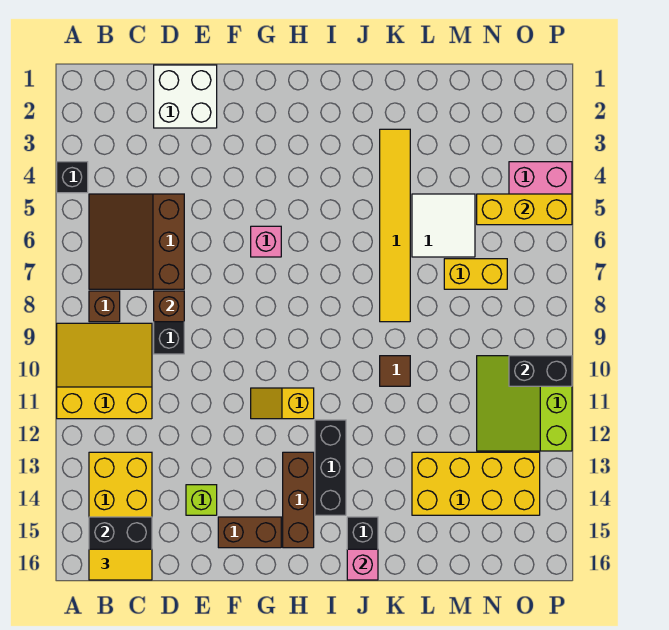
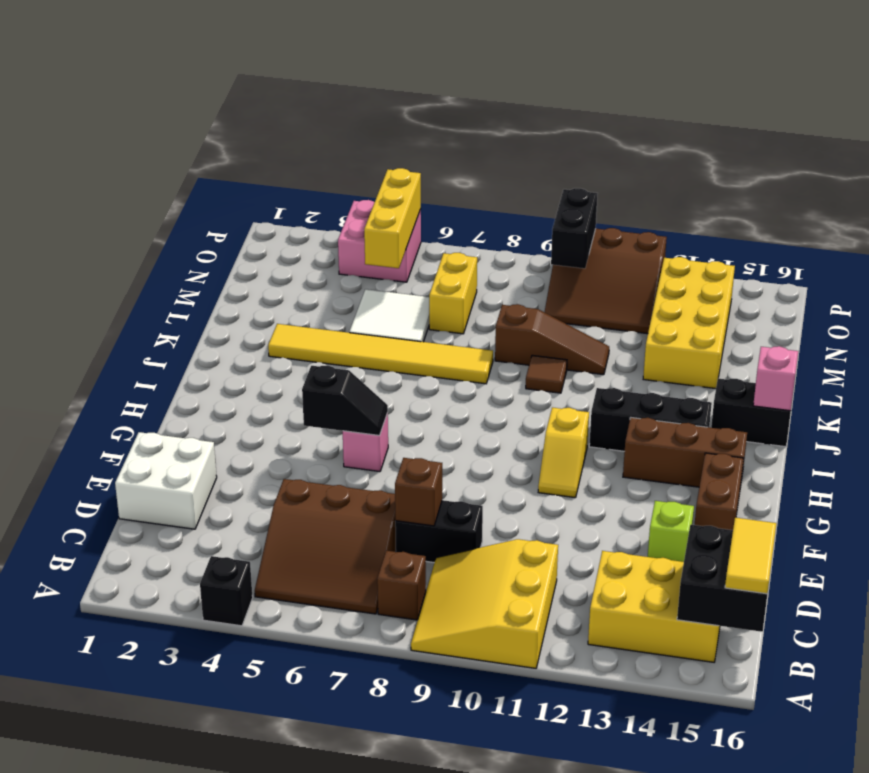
none -> black slope G5:G6 level 2 top 5
none -> brown slope L9:L11 level 1 top 9
lime slope N10:P12 level 1 top P -> brown slope N10:P12 level 1 top P

